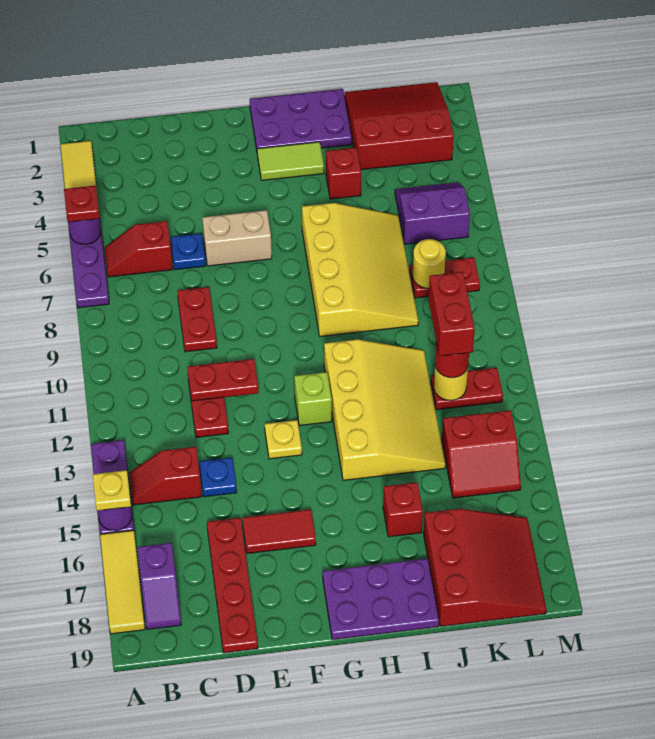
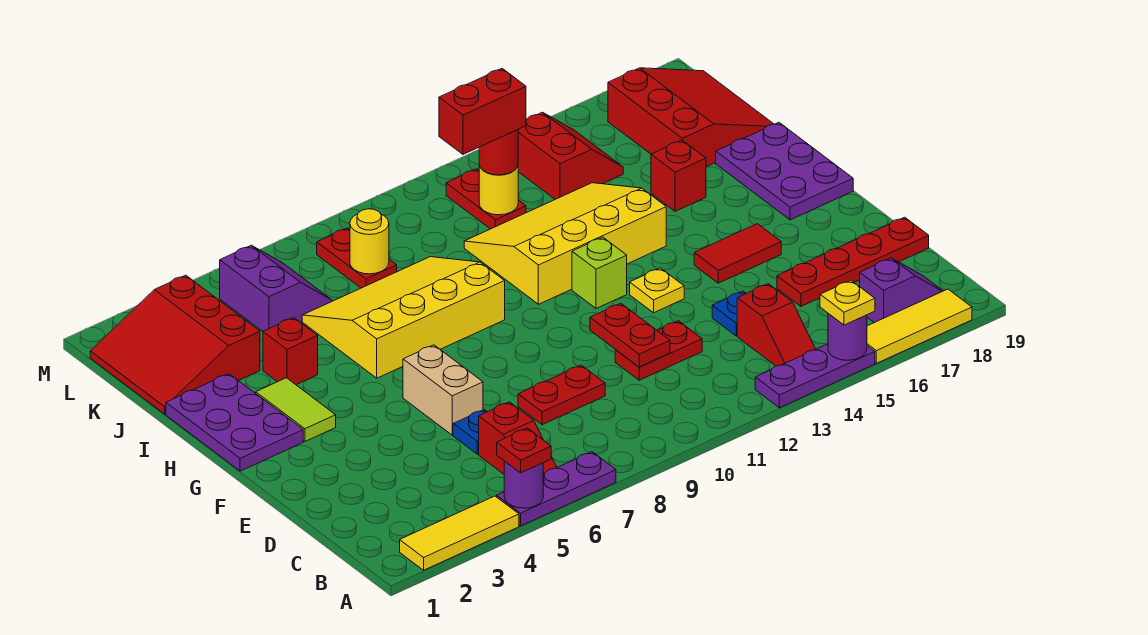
red tile E16:F16 level 1 -> red tile F15:F16 level 1
red slope J17:L19 level 1 top J -> red slope J17:L19 level 1 top 17
purple slope K5:L6 level 1 top 6 -> purple slope K5:L6 level 1 top 5

